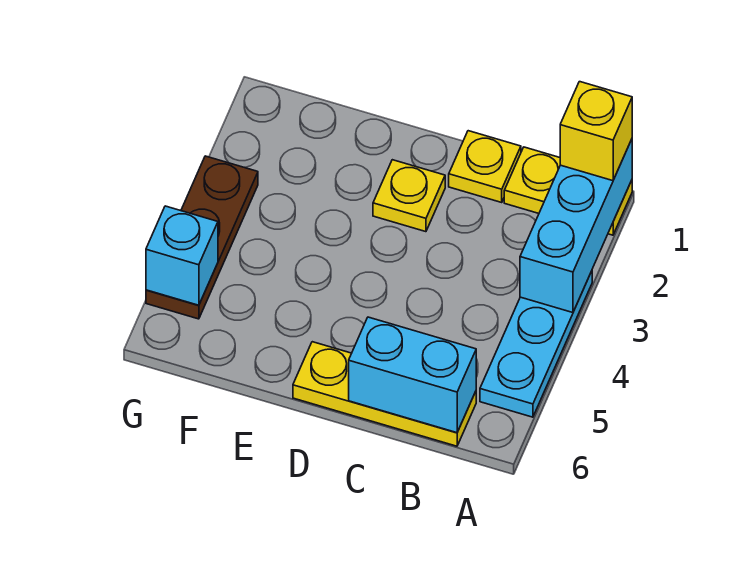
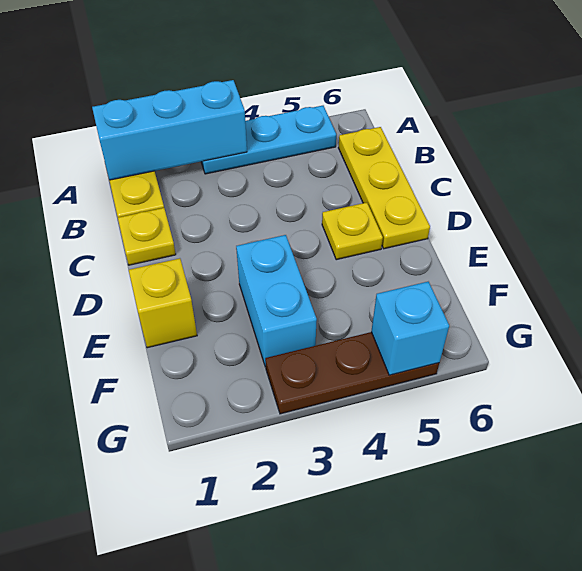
yellow brick A1 level 3 -> yellow brick E1 level 1
cyan brick B6:C6 level 2 -> cyan brick E3:F3 level 1
yellow plate D2 level 1 -> yellow plate D5 level 1

